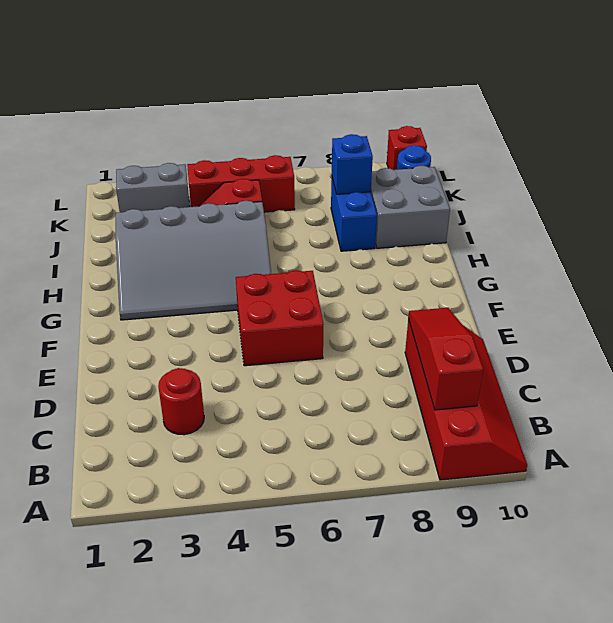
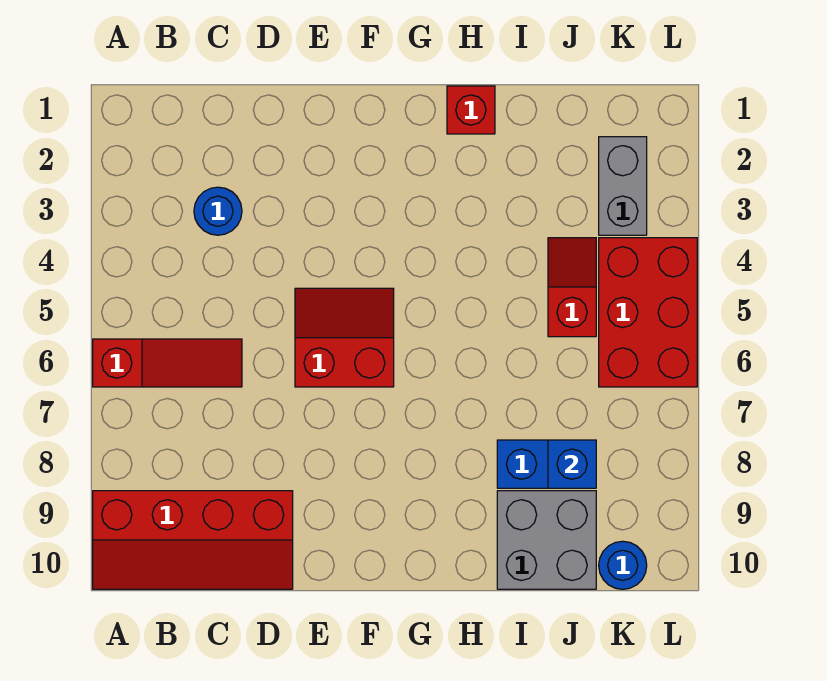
red slope B9:D9 level 2 top B -> red slope A6:C6 level 1 top A
red round brick C3 level 1 -> blue round brick C3 level 1
red brick E5:F6 level 1 -> red slope E5:F6 level 1 top 6
grey slope G2:I5 level 1 top I -> none
red brick K4:K6 level 1 -> red brick K4:L6 level 1
red brick L10 level 1 -> red brick H1 level 1

